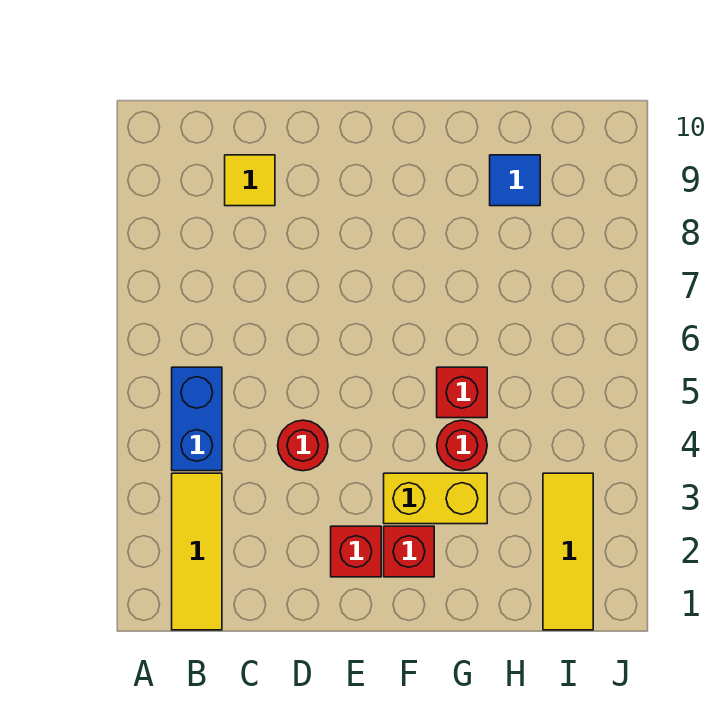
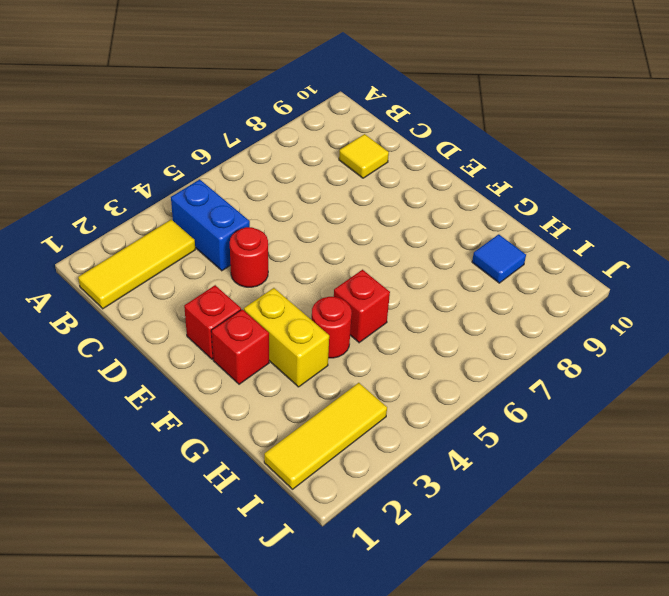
blue brick B4:B5 level 1 -> blue brick B4:C4 level 1

